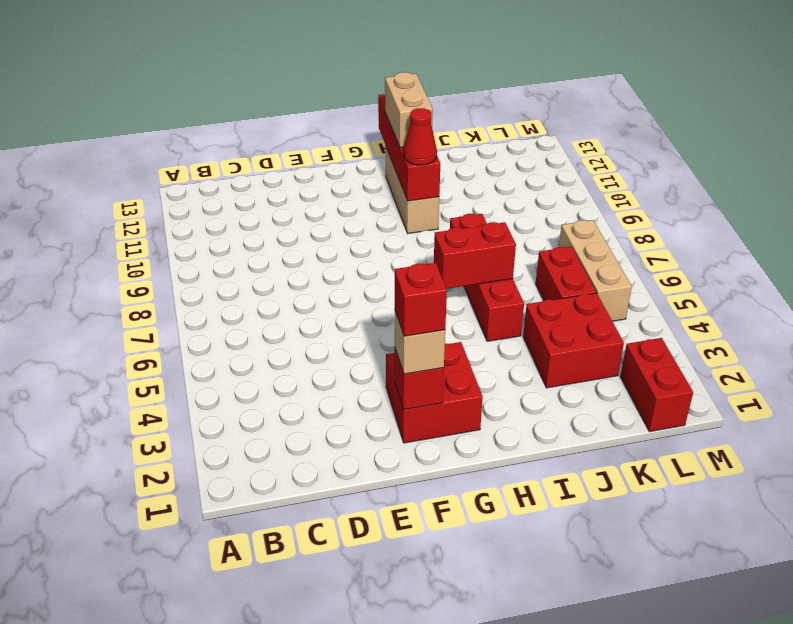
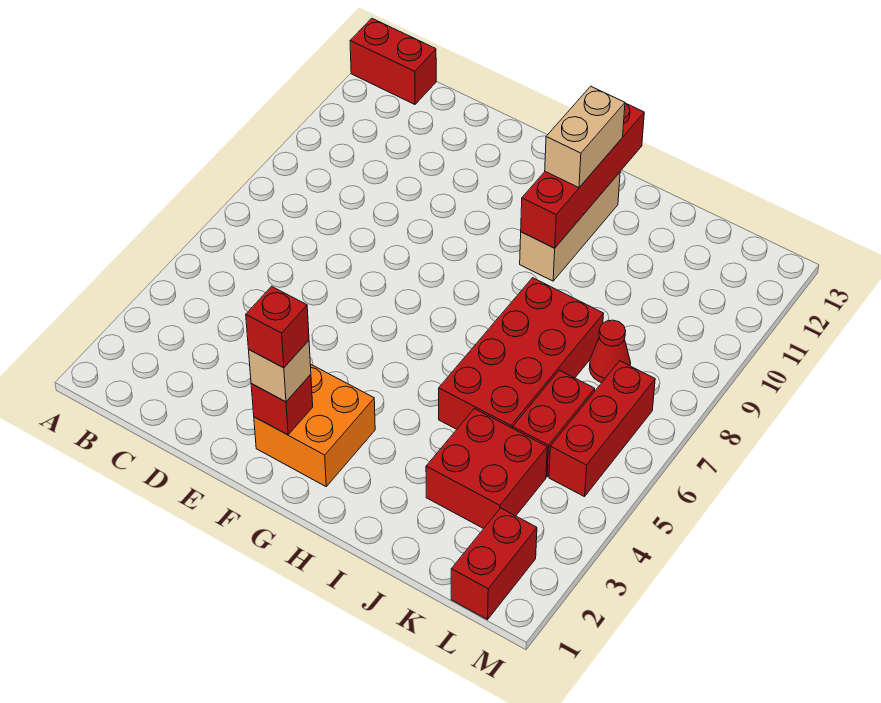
red brick F2:G3 level 1 -> orange brick F2:G3 level 1
red brick H6:I6 level 2 -> red brick A13:B13 level 1
red cone H10 level 3 -> red cone K8 level 1
red brick I5:I8 level 1 -> red brick I5:J8 level 1
tan brick L5:L7 level 1 -> red brick L5:L7 level 1

